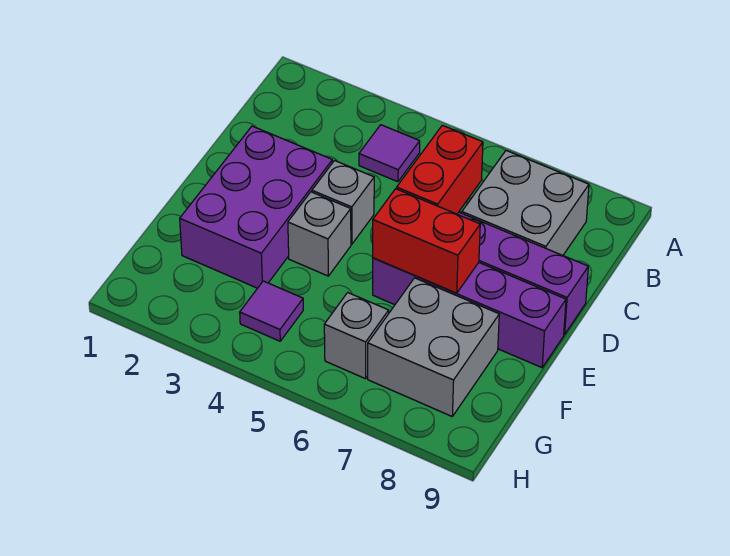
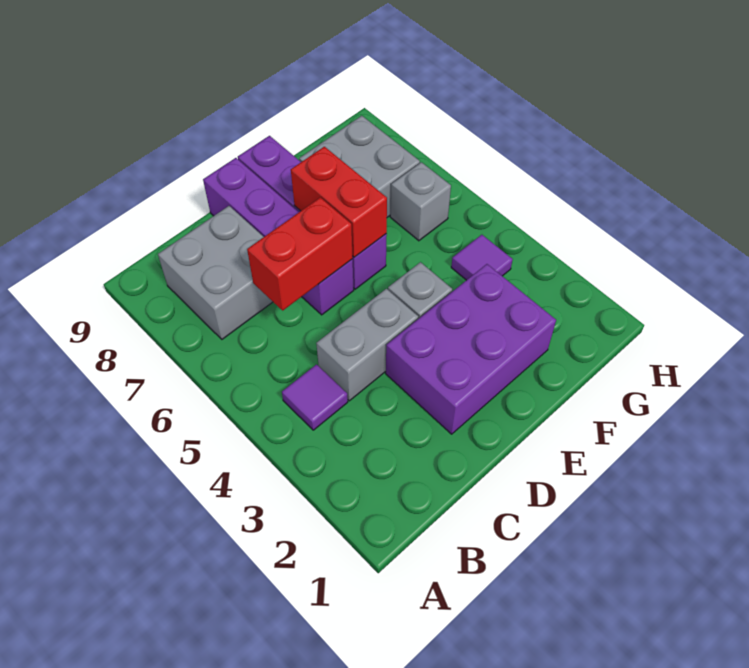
grey brick D4 level 1 -> grey brick C4:D4 level 1

